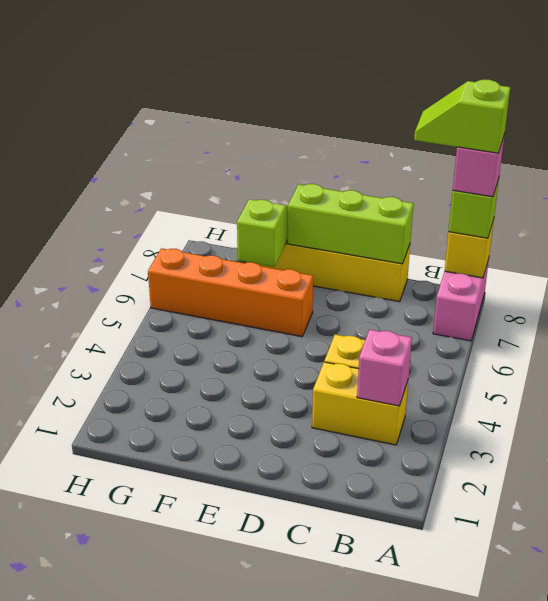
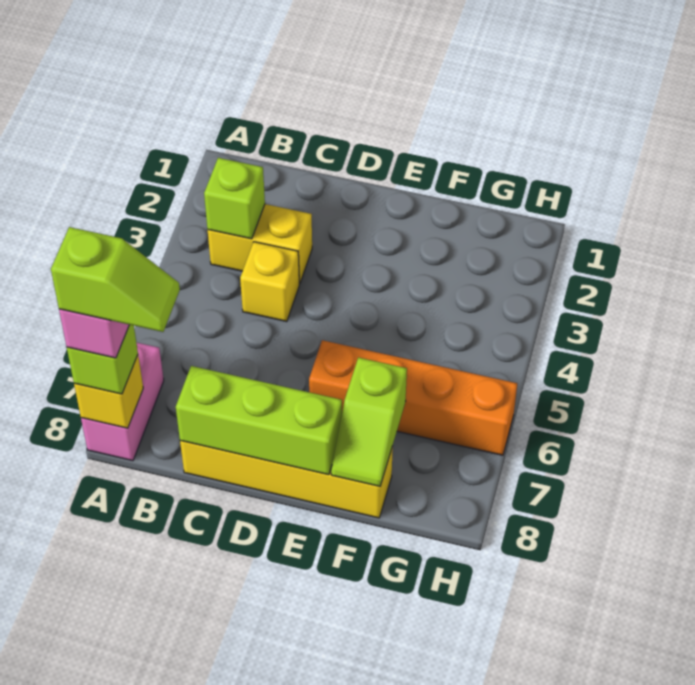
pink brick B3 level 2 -> lime brick B3 level 2

